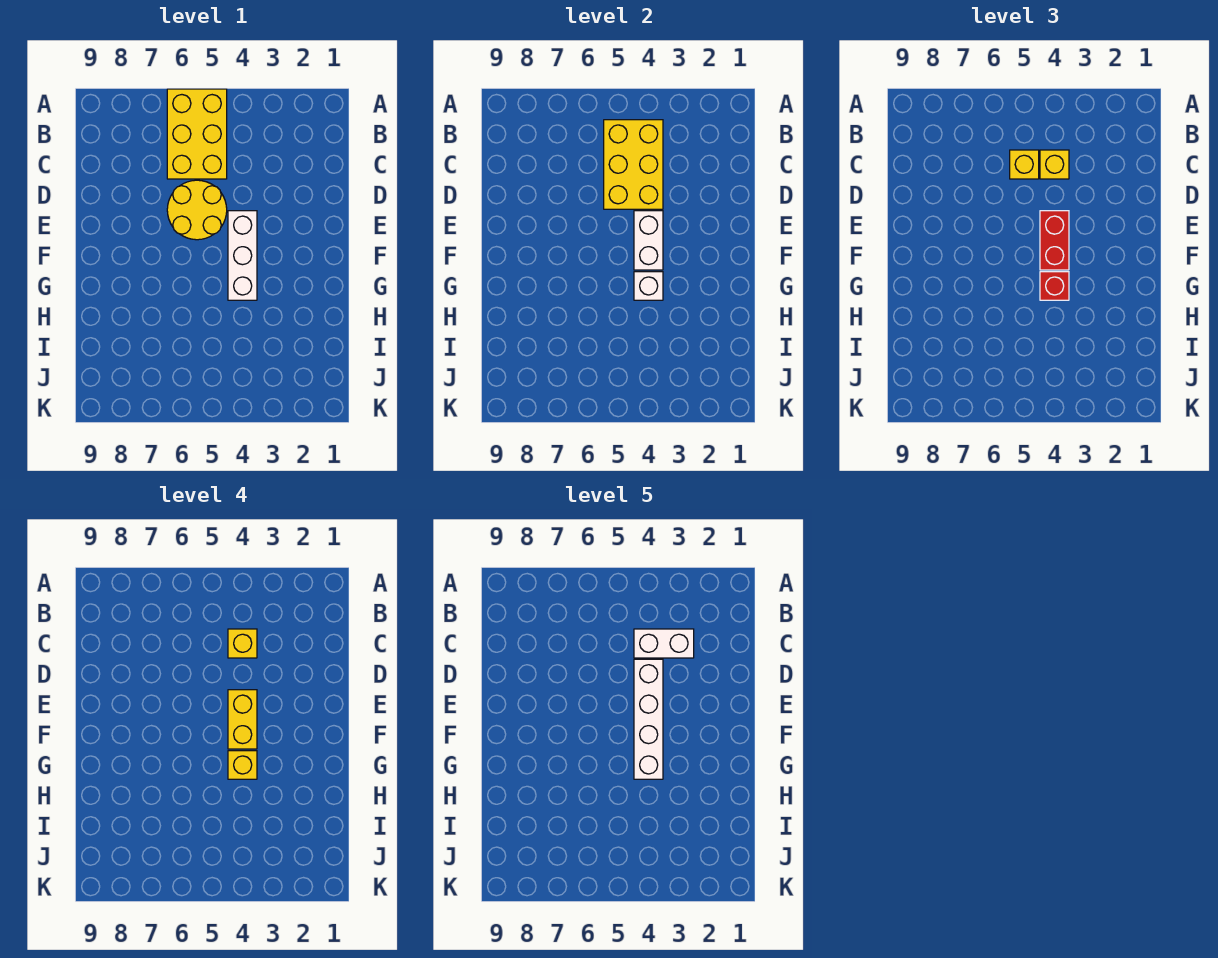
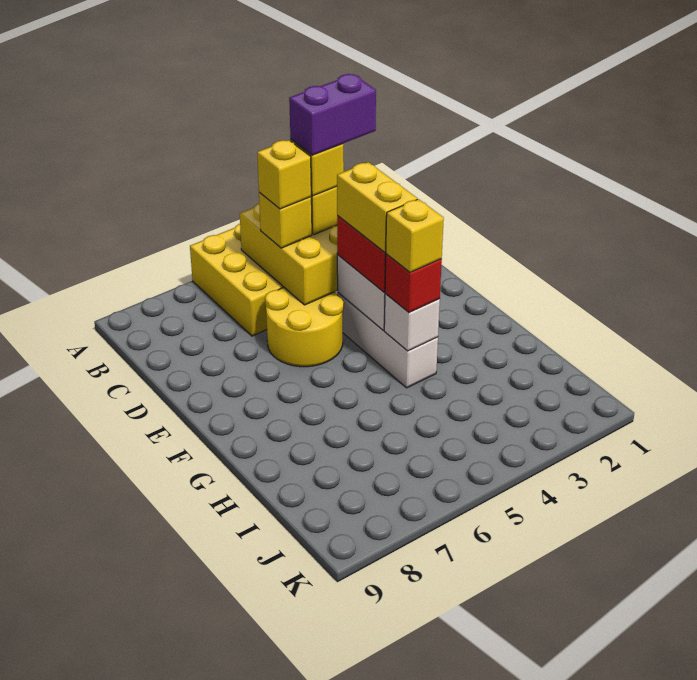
white brick C3:C4 level 5 -> purple brick C3:C4 level 5
none -> yellow brick C5 level 4
white brick D4:G4 level 5 -> none

